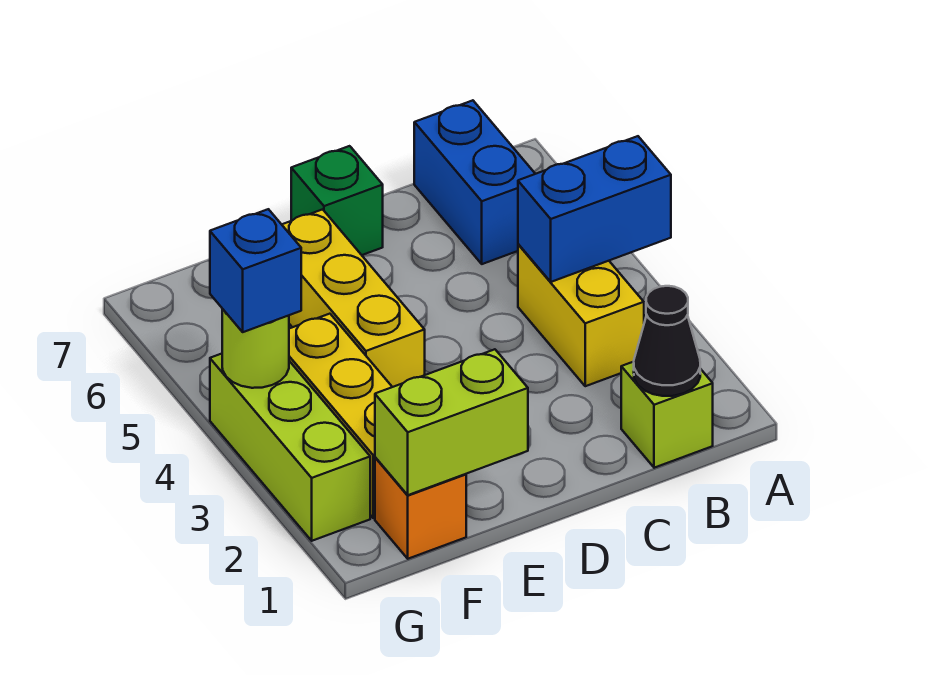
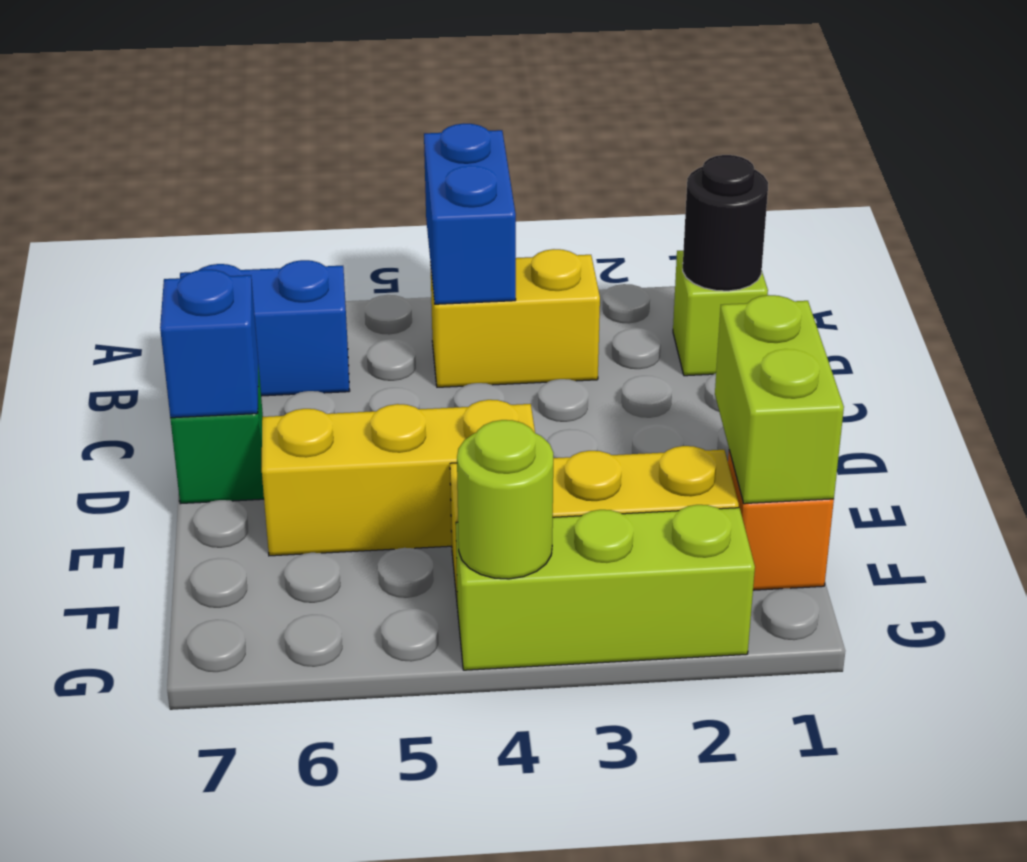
black cone B1 level 2 -> black round brick B1 level 2
blue brick G4 level 3 -> blue brick D7 level 2

